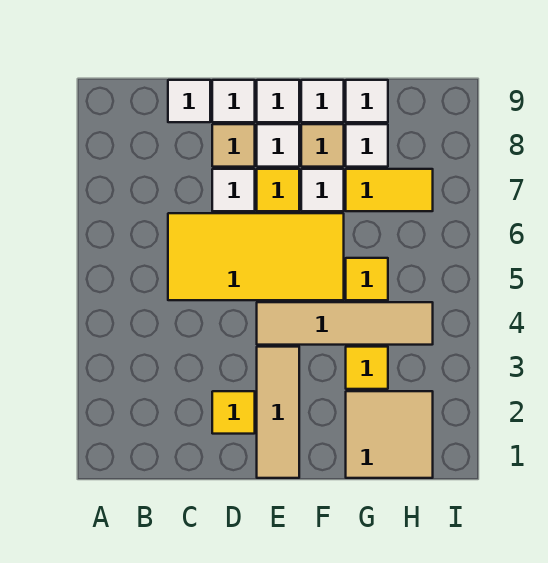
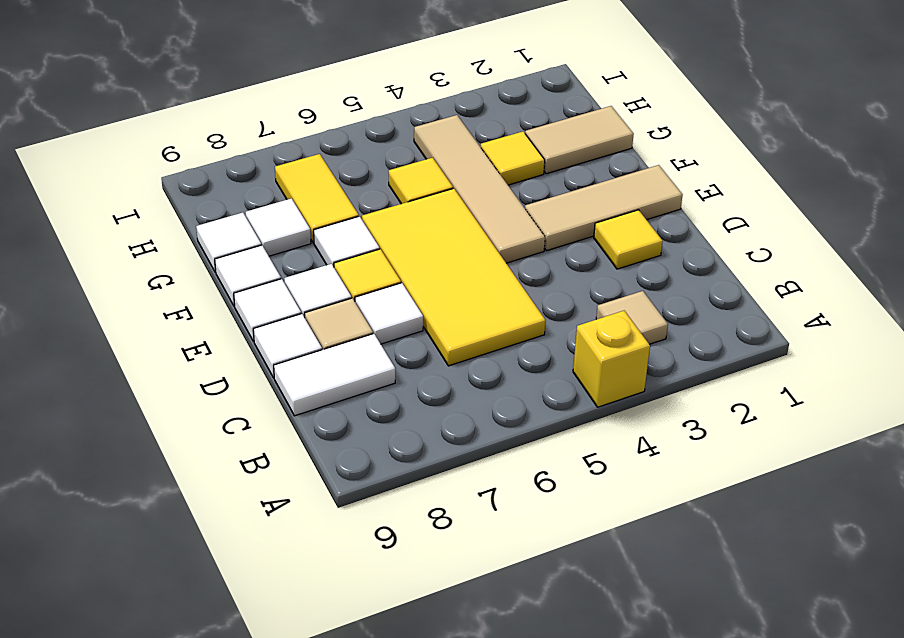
none -> yellow brick A4 level 1
white tile C9 level 1 -> white tile C8:C9 level 1
tan tile F8 level 1 -> tan tile B3 level 1
tan tile G1:H2 level 1 -> tan tile G1:G2 level 1

